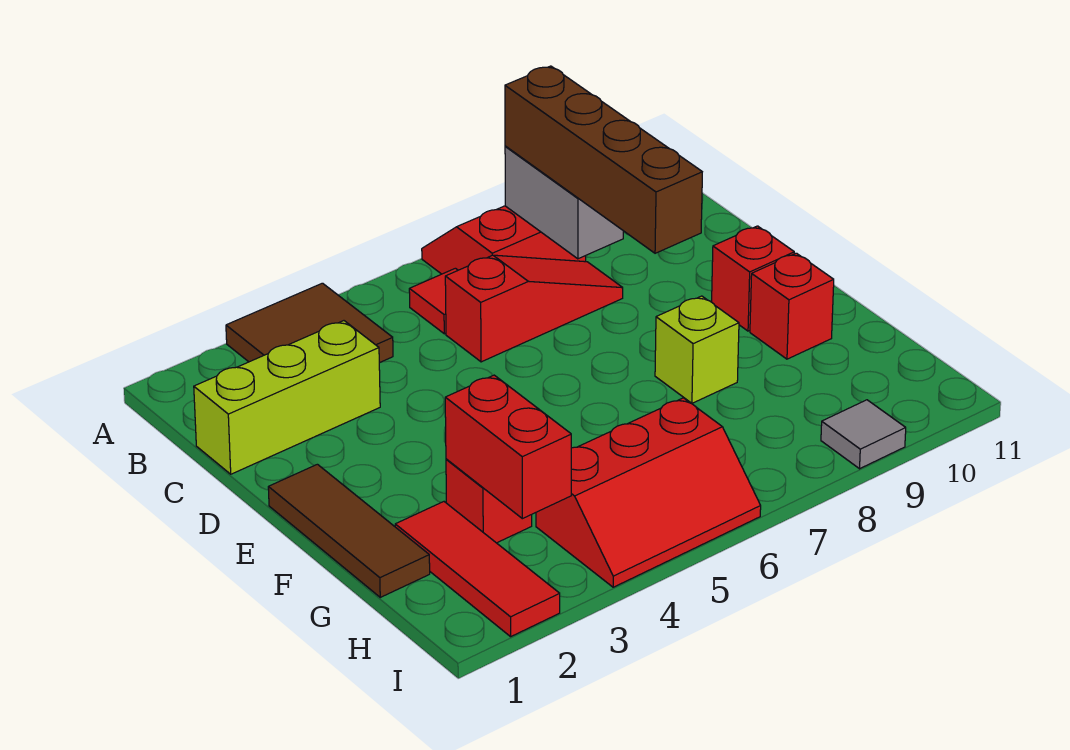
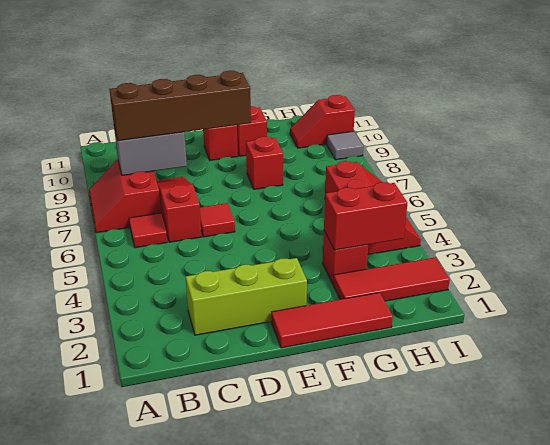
brown tile A3:B4 level 1 -> none
lime brick C1:C3 level 1 -> lime brick C2:E2 level 1
none -> red tile D6 level 1
brown tile E1:G1 level 1 -> red tile E1:G1 level 1
lime brick F8 level 1 -> red brick F8 level 1
none -> red slope H10:I10 level 1 top I

